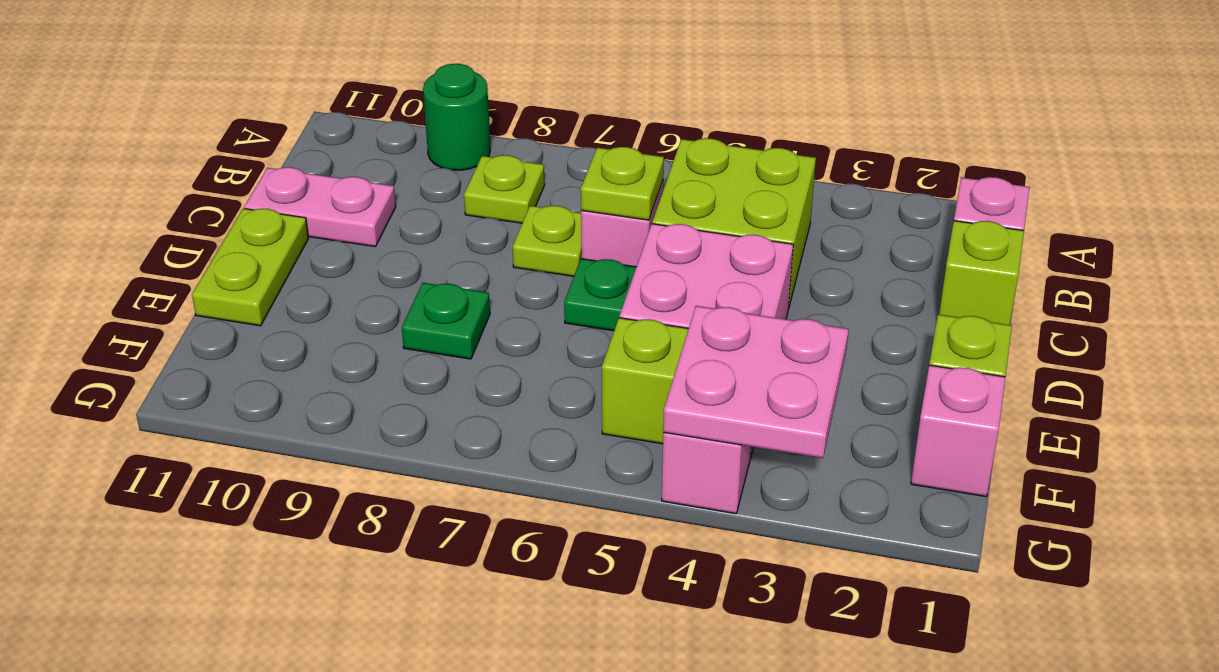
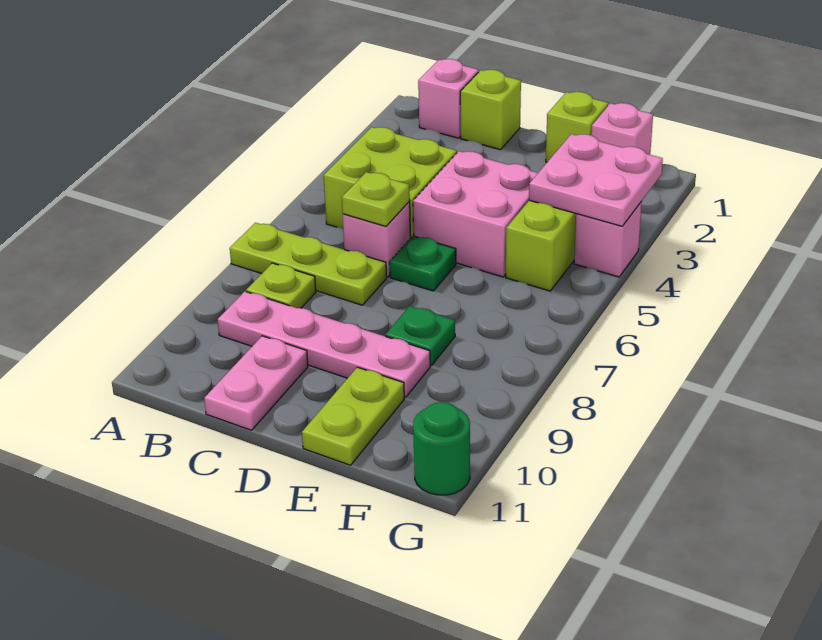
green round brick A9 level 1 -> green round brick G11 level 1
none -> pink plate B9:E9 level 1
lime plate C7 level 1 -> lime plate A7:C7 level 1
lime plate D11:E11 level 1 -> lime plate E10:E11 level 1

